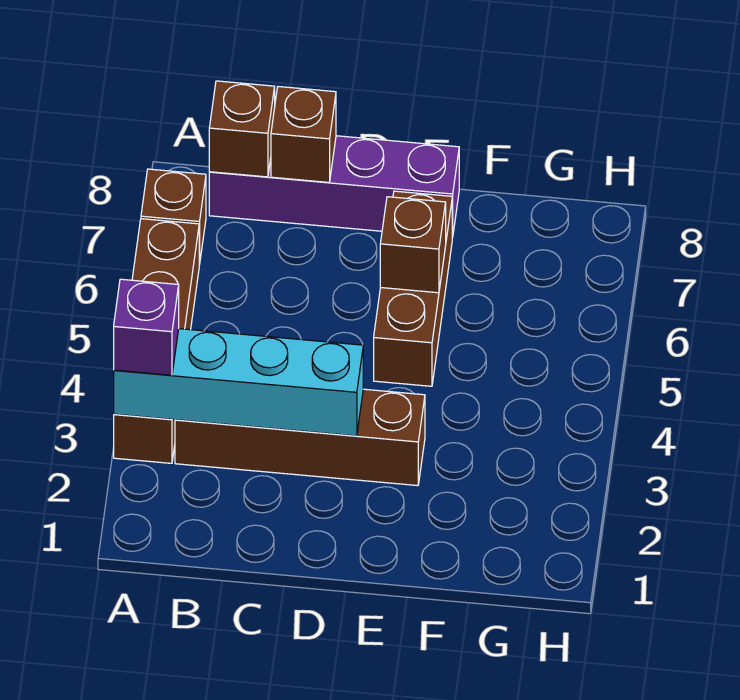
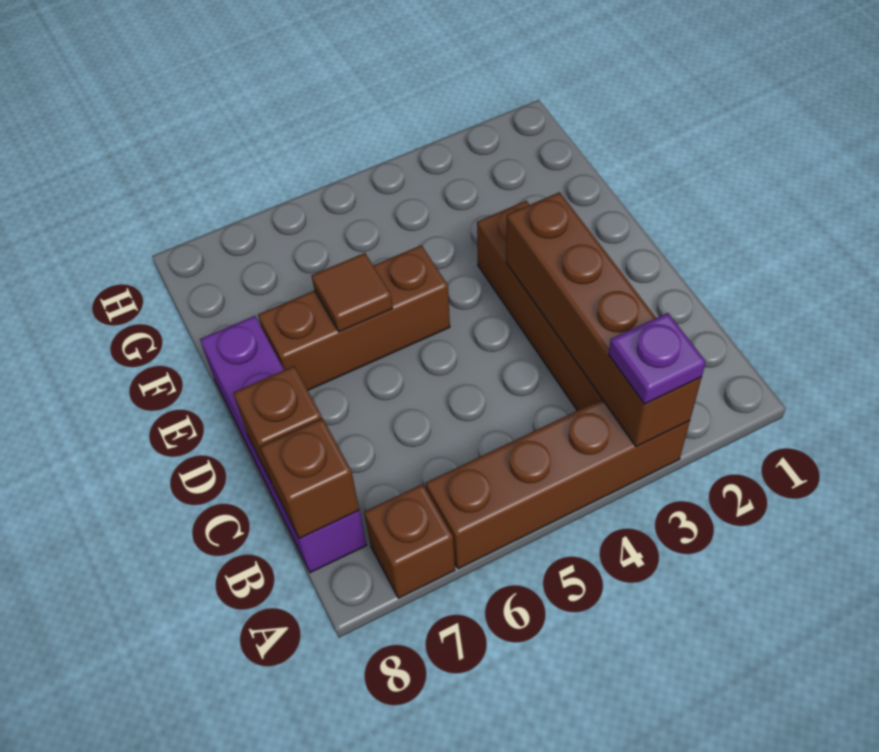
cyan brick A3:D3 level 2 -> brown brick A3:D3 level 2
purple brick A3 level 3 -> purple plate A3 level 3
brown brick E6 level 2 -> brown tile E6 level 2

